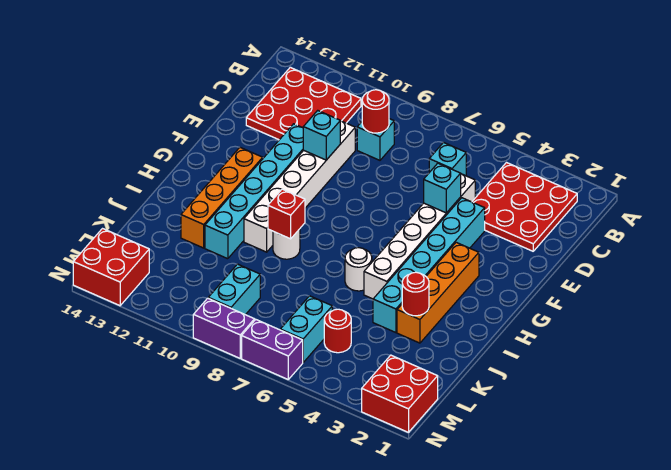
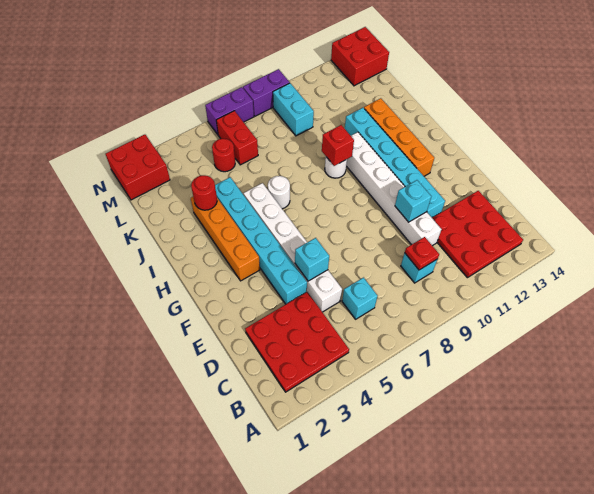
red round brick C9 level 2 -> red plate C9 level 2
cyan brick L6:M6 level 1 -> red brick L6:M6 level 1

